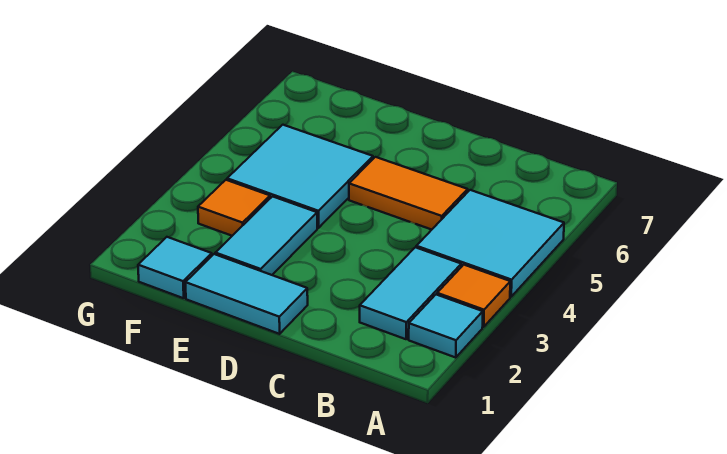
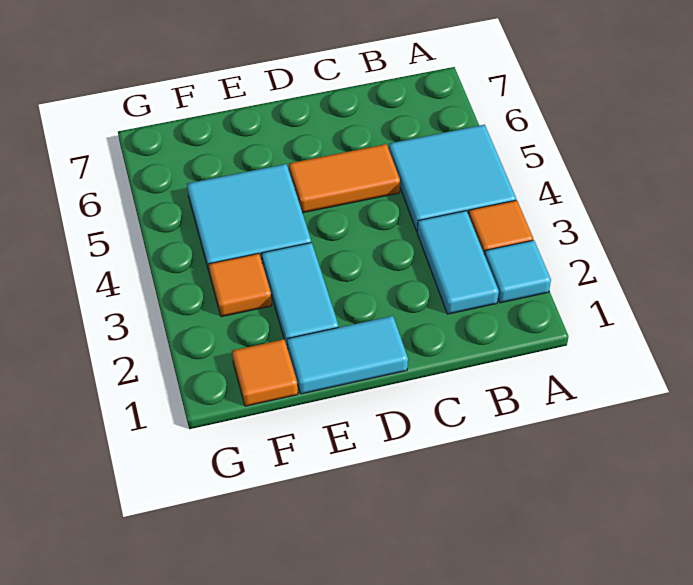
cyan tile F1 level 1 -> orange tile F1 level 1

